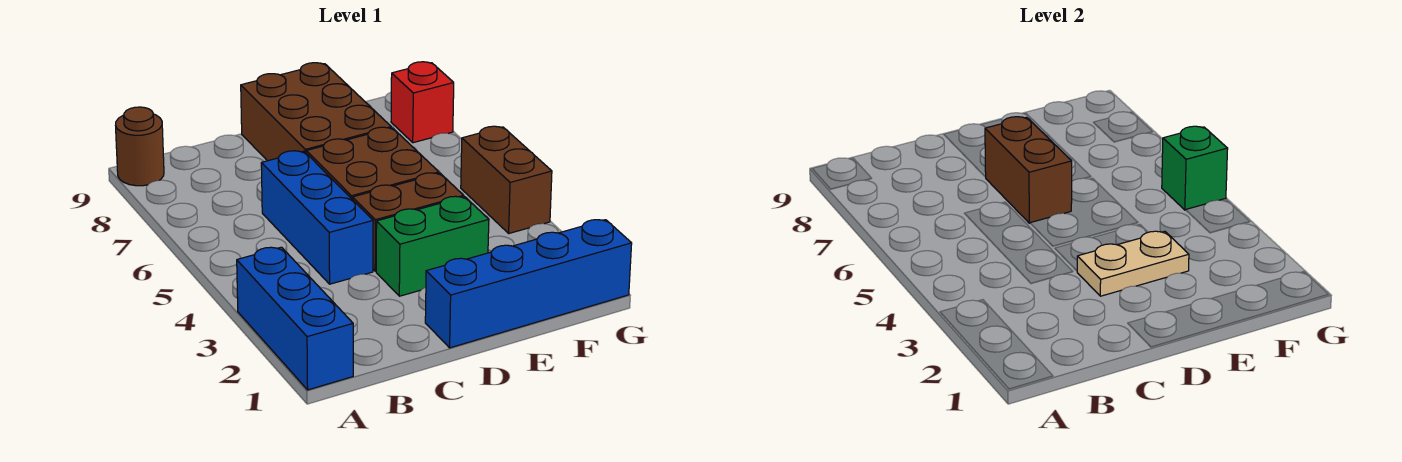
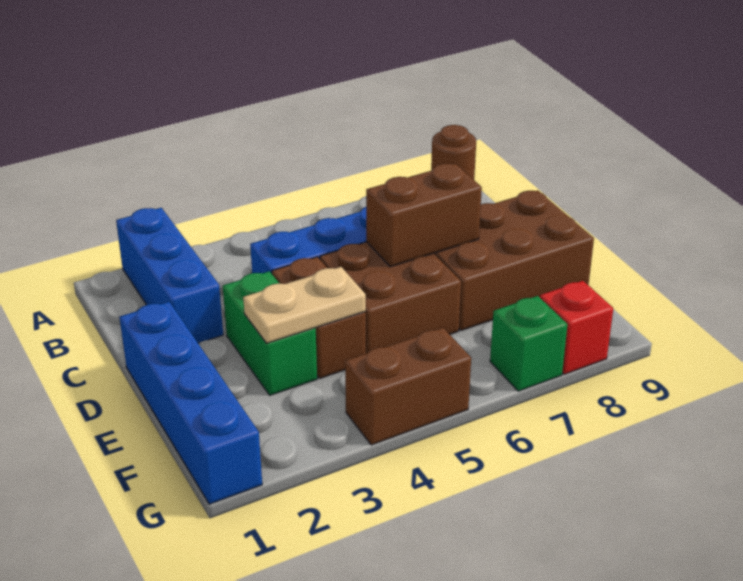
blue brick A1:A3 level 1 -> blue brick A2:C2 level 1
tan plate D3:E3 level 2 -> tan plate E3:E4 level 2
green brick G5 level 2 -> green brick G7 level 1

